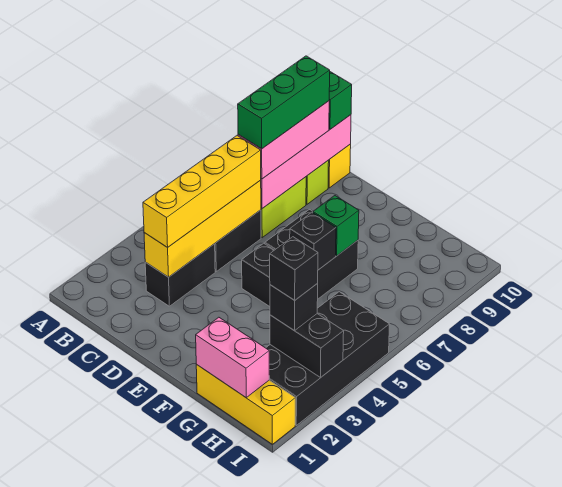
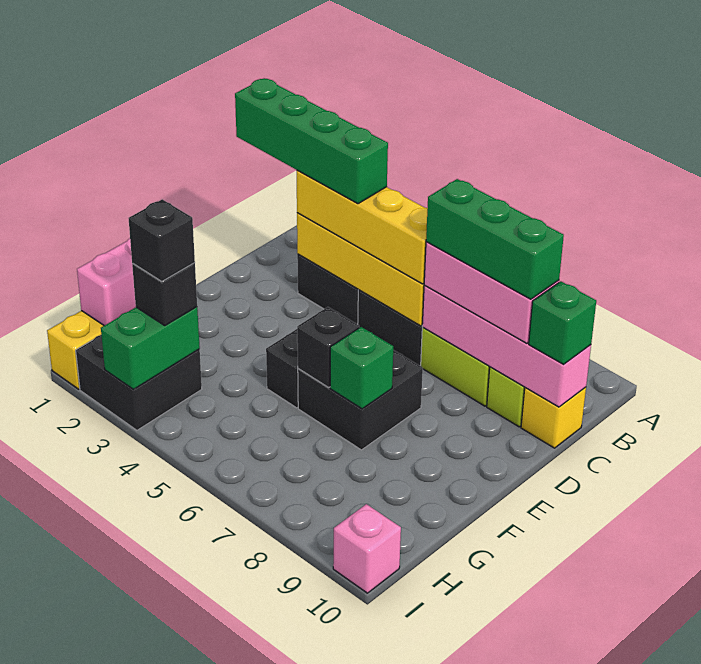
none -> green brick C1:C4 level 4
black brick H2:I5 level 1 -> black brick H2:I3 level 1
black brick H3:I3 level 2 -> green brick H3:I3 level 2
none -> pink brick I10 level 1

